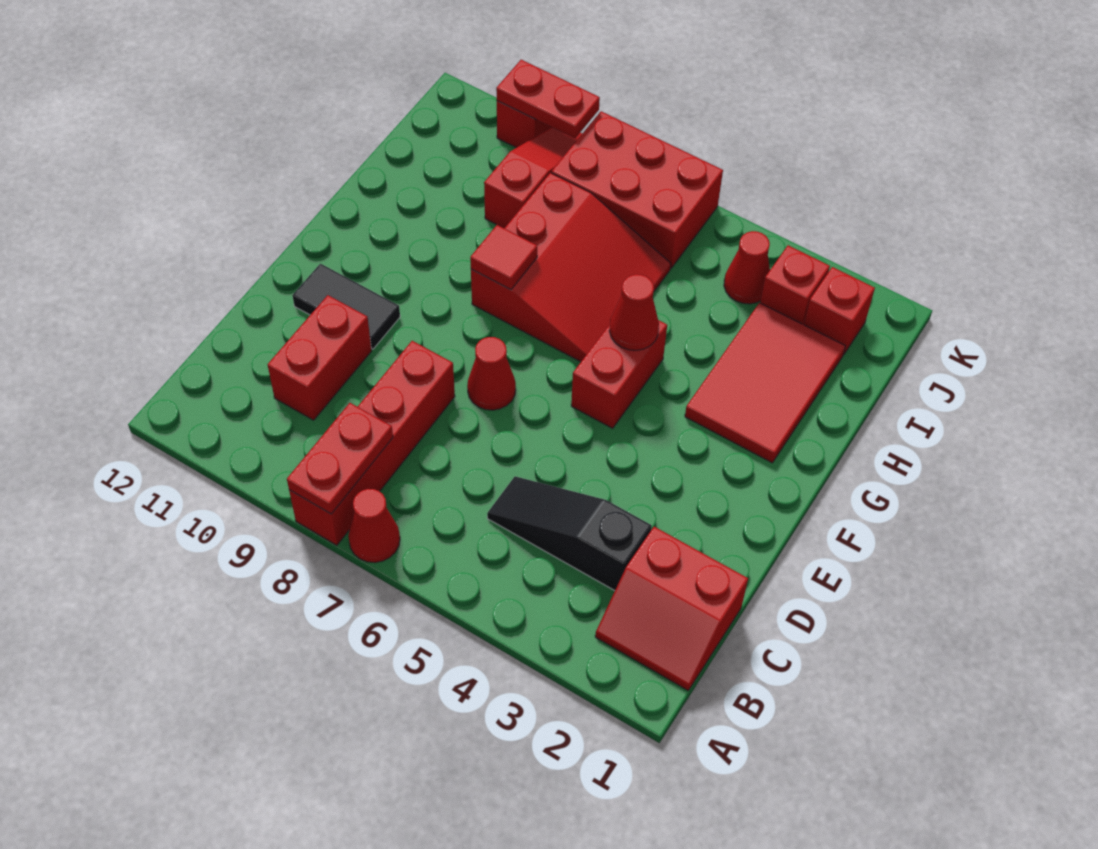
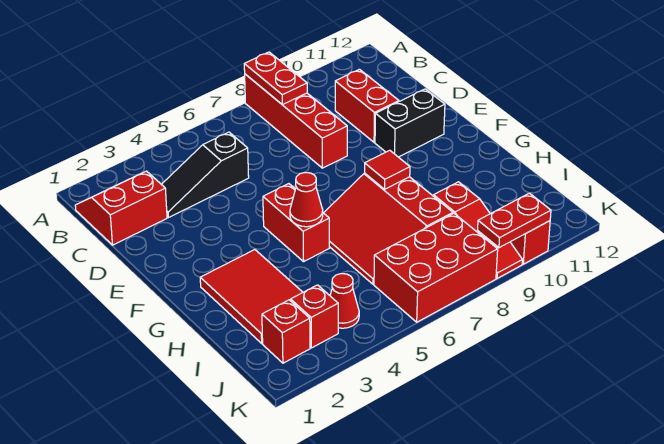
red cone A7 level 1 -> none
black slope C3:C5 level 1 top 3 -> black slope C3:C5 level 1 top 5
red cone E7 level 1 -> none
black tile E10:E11 level 1 -> black brick E10:E11 level 1

